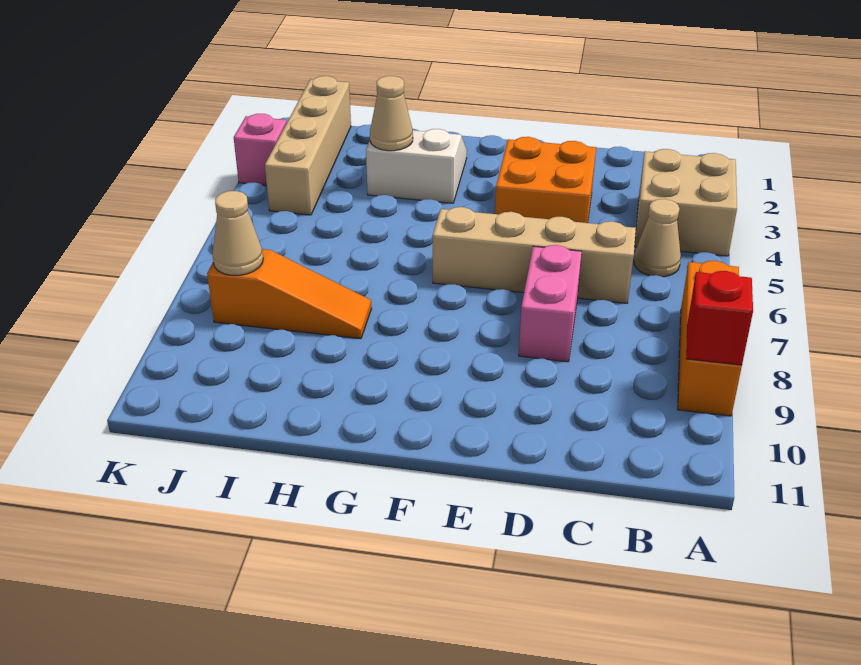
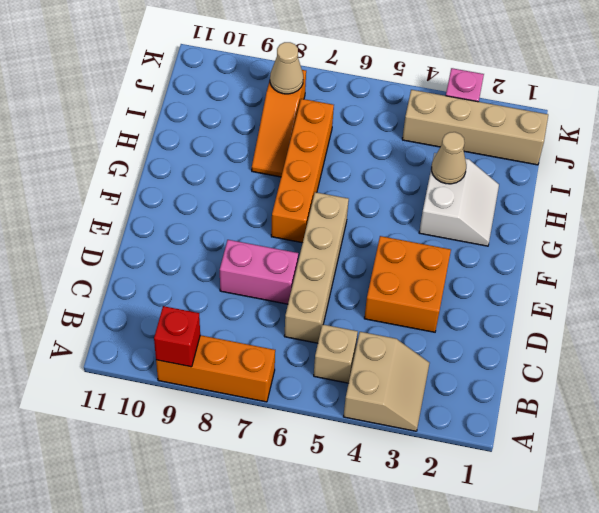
tan brick A3:B4 level 1 -> tan slope A3:B4 level 1 top 4
tan cone B5 level 1 -> tan brick B5 level 1
none -> orange brick F7:I7 level 1

